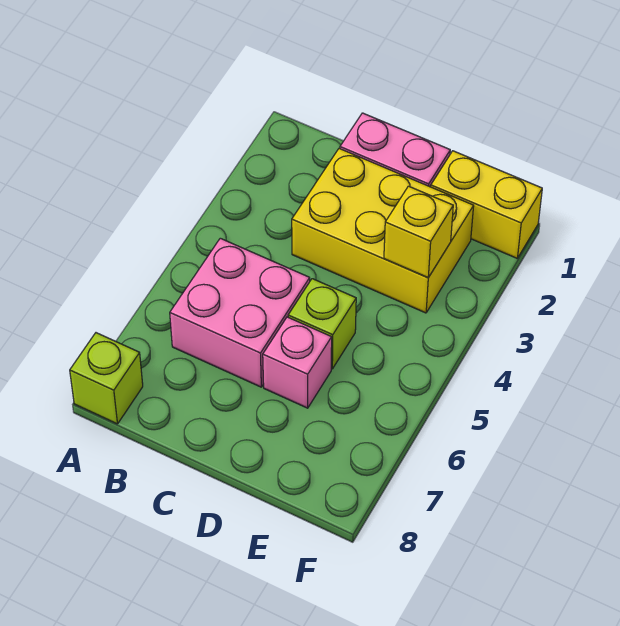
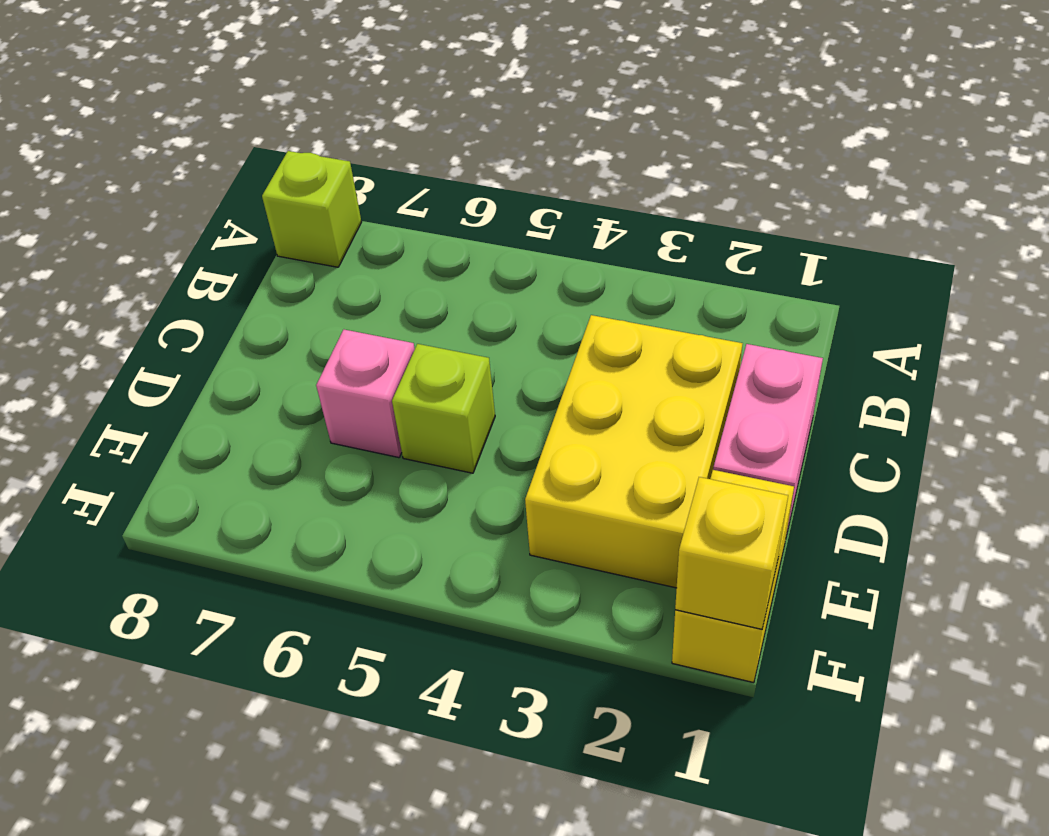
pink brick B5:C6 level 1 -> none
yellow brick E3 level 2 -> yellow brick F1 level 2

